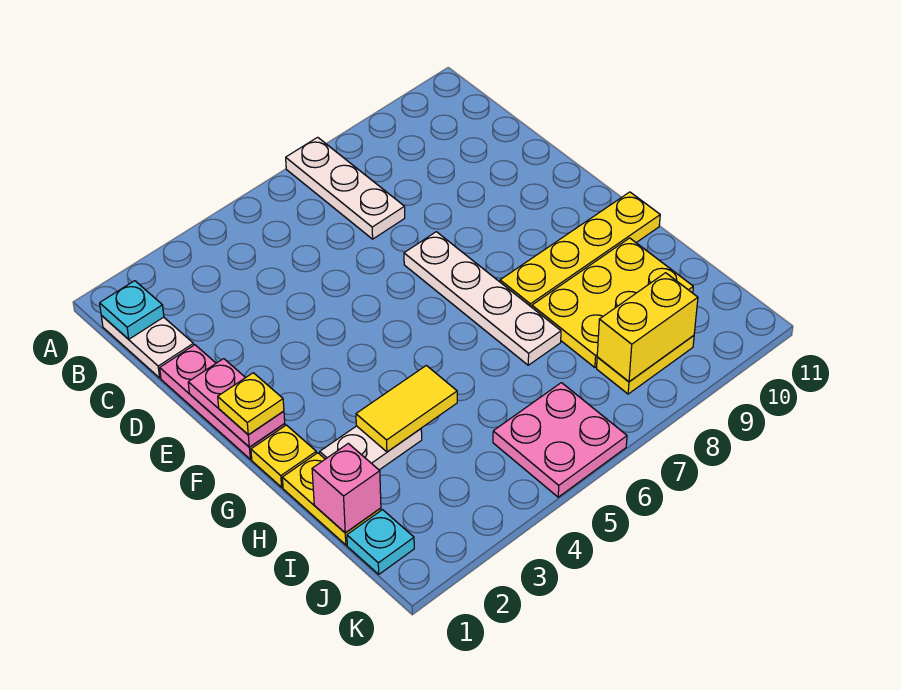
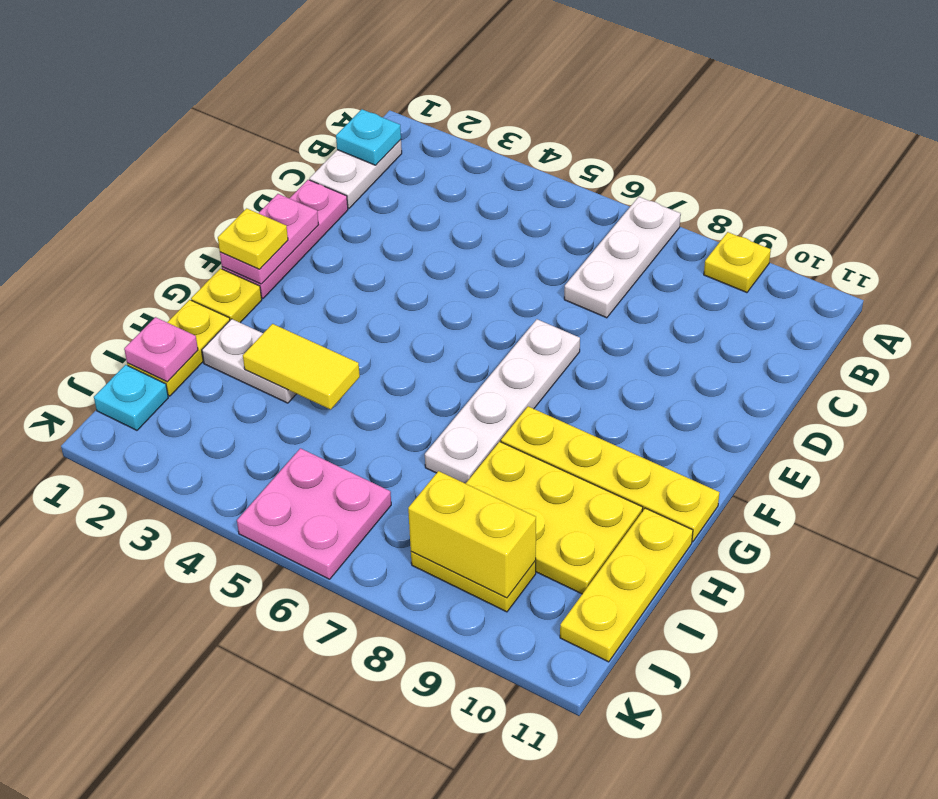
none -> yellow plate A9 level 1
none -> yellow plate H11:J11 level 1
pink brick I1 level 2 -> pink plate I1 level 2

